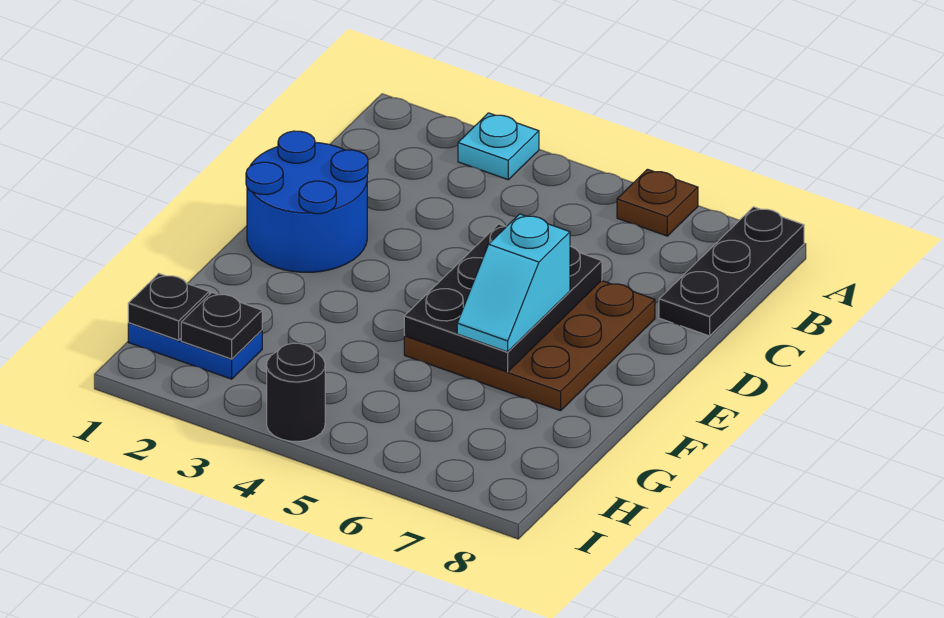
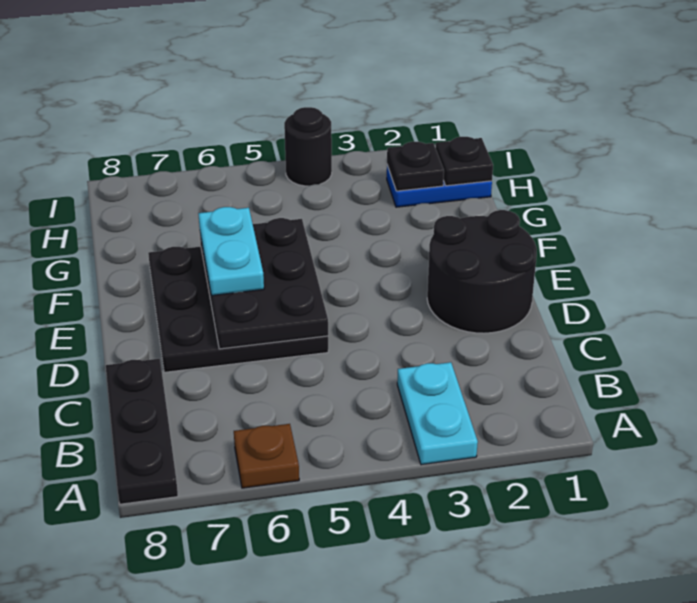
cyan plate A3 level 1 -> cyan plate A3:B3 level 1
blue round brick D1:E2 level 1 -> black round brick D1:E2 level 1
brown plate D5:F7 level 1 -> black plate D5:F7 level 1
cyan slope E6:F6 level 3 top E -> cyan plate E6:F6 level 3

